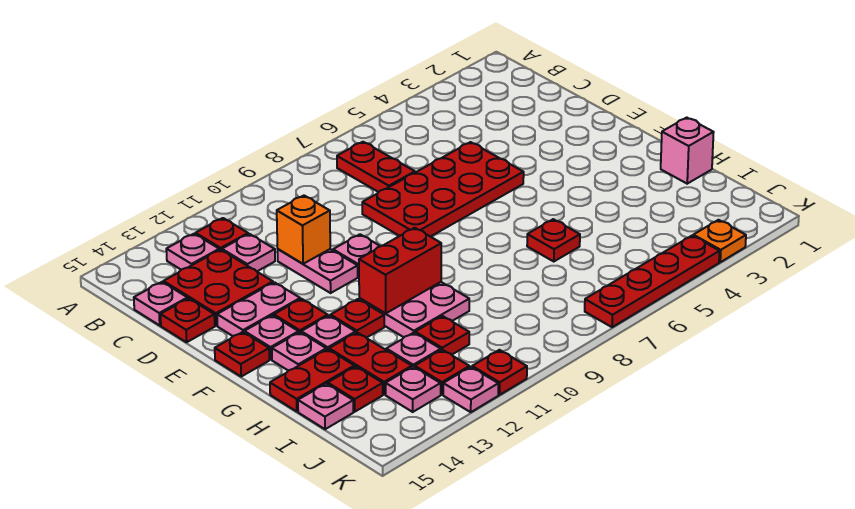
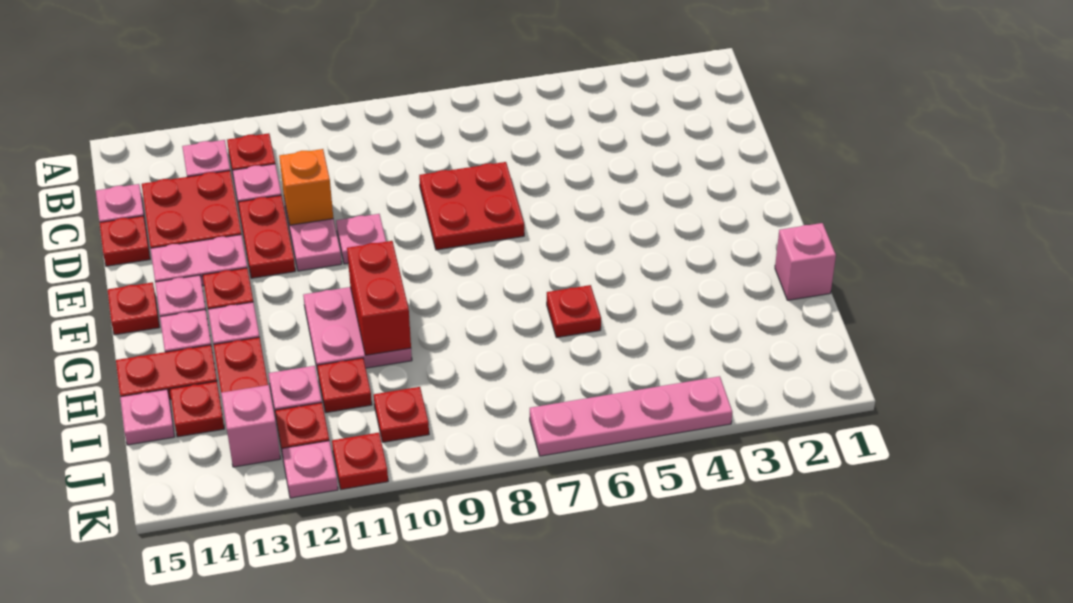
red plate B7:C7 level 1 -> red plate D12:E12 level 1
red plate D5:E8 level 1 -> red plate D7:E8 level 1
red brick G10:G11 level 2 -> red brick G10:H10 level 2
red plate G12 level 1 -> red plate J10 level 1
pink plate J13 level 1 -> pink brick J13 level 1
orange plate K3 level 1 -> none
red plate K4:K7 level 1 -> pink plate K4:K7 level 1

